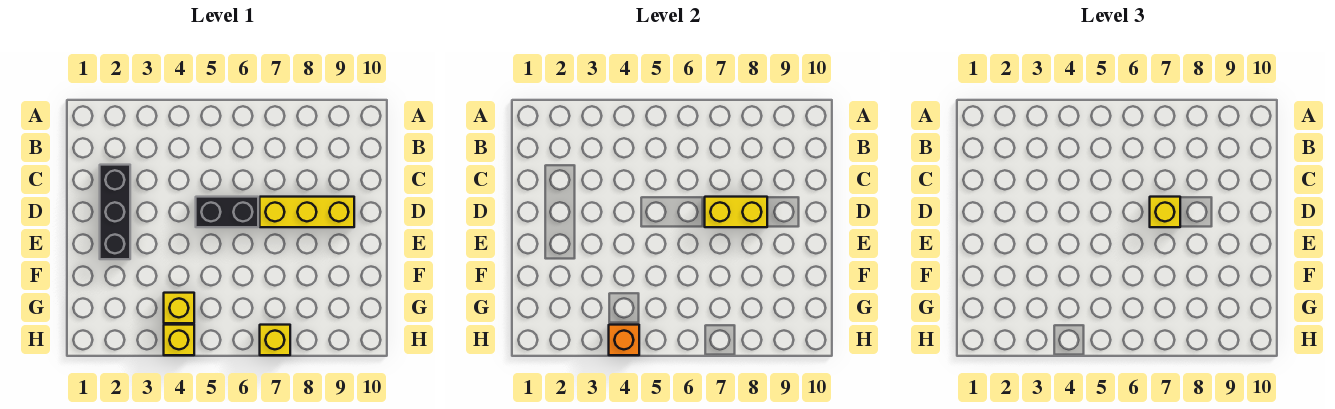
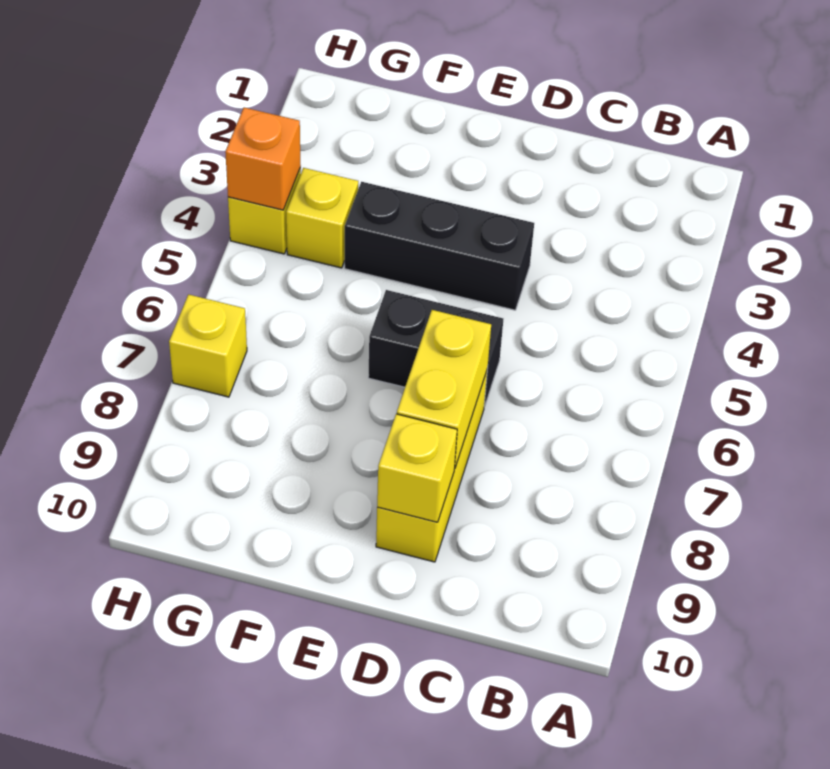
black brick C2:E2 level 1 -> black brick D4:F4 level 1
black brick D5:D6 level 1 -> black brick D6:E6 level 1
yellow brick D7 level 3 -> yellow brick D9 level 2

